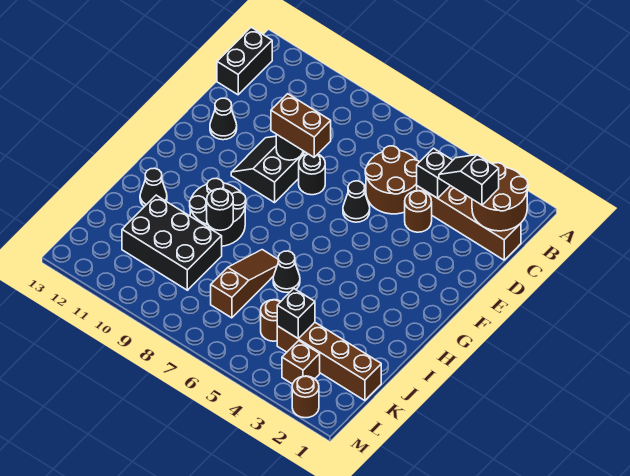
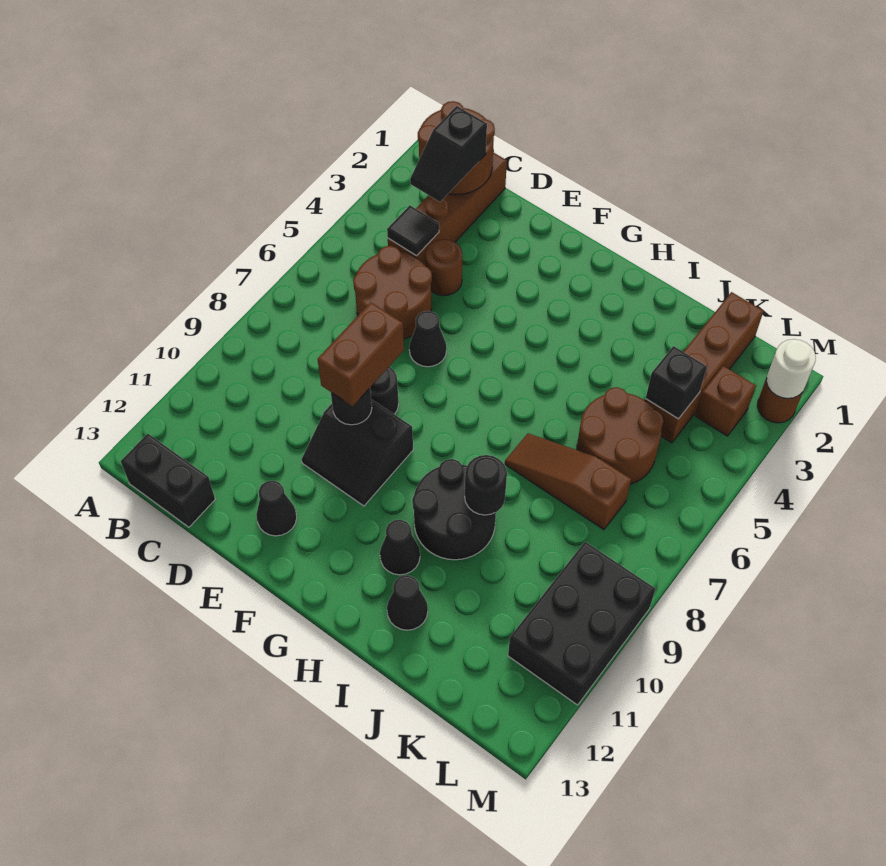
black brick C4 level 2 -> black tile C4 level 2
black cone I6 level 1 -> black cone H11 level 1
black brick J9:K11 level 1 -> black brick L9:M11 level 1
brown round brick K5 level 1 -> brown round brick J5:K6 level 1
none -> white round brick M2 level 2

